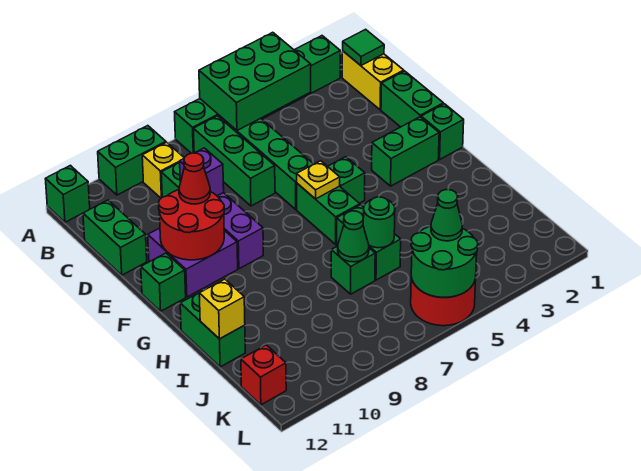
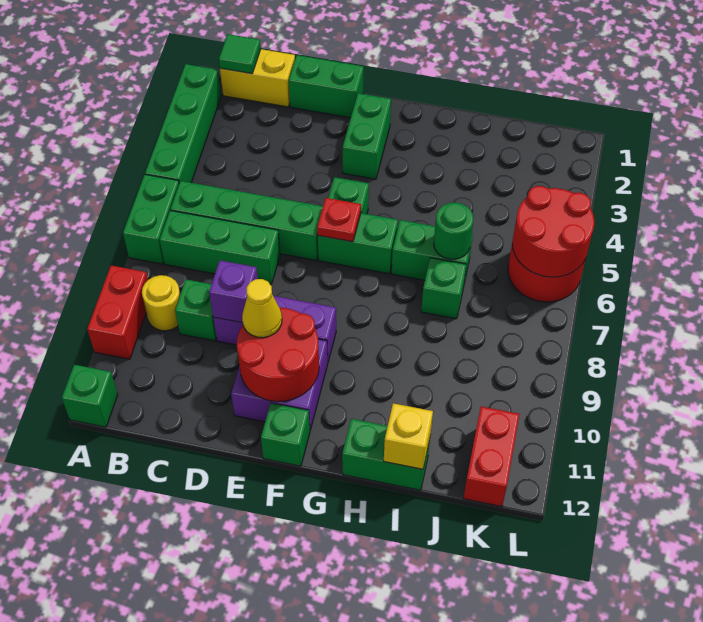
green brick A4:B6 level 2 -> none
green brick A9:A10 level 1 -> red brick A9:A10 level 1
yellow brick B9 level 1 -> yellow round brick B9 level 1
green brick C12:D12 level 1 -> none
red cone E10 level 3 -> yellow cone E10 level 3
green brick F1 level 1 -> none
yellow plate F6 level 2 -> red plate F6 level 2
green cone I7 level 2 -> none
green round brick K5:L6 level 2 -> red round brick K5:L6 level 2
green cone K5 level 3 -> none
red brick K12 level 1 -> red brick K11:K12 level 1

